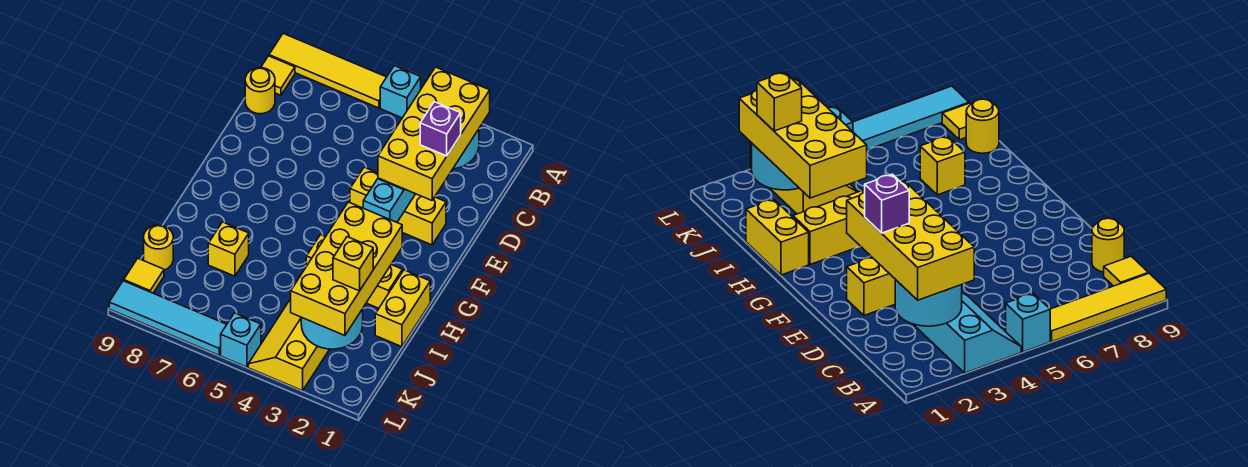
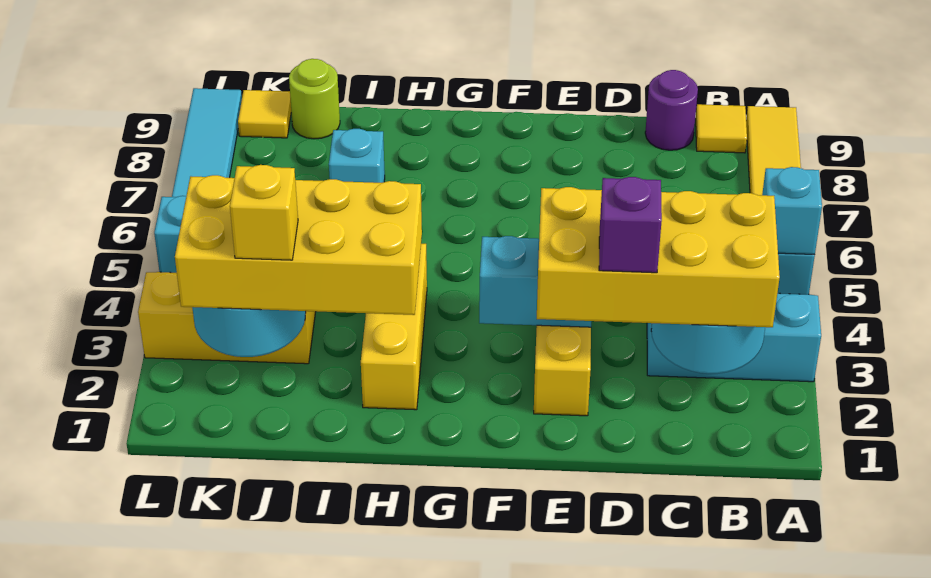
none -> cyan brick A5 level 2
yellow round brick C9 level 1 -> purple round brick C9 level 1
yellow brick H1:I1 level 1 -> none
yellow brick I7 level 1 -> cyan brick I7 level 1
yellow round brick J9 level 1 -> lime round brick J9 level 1

